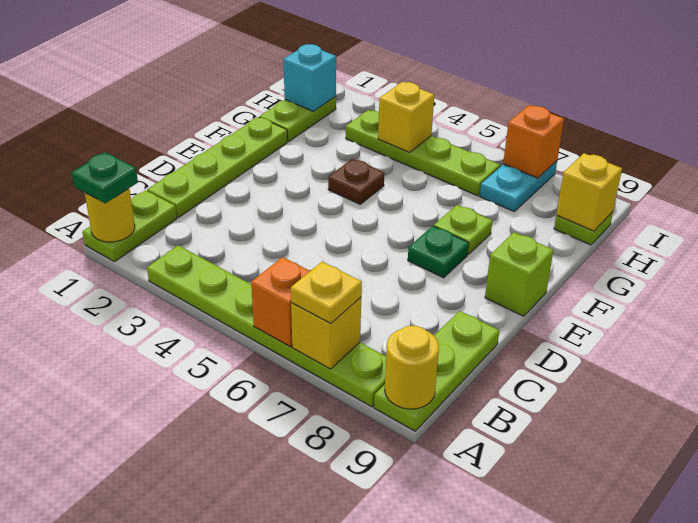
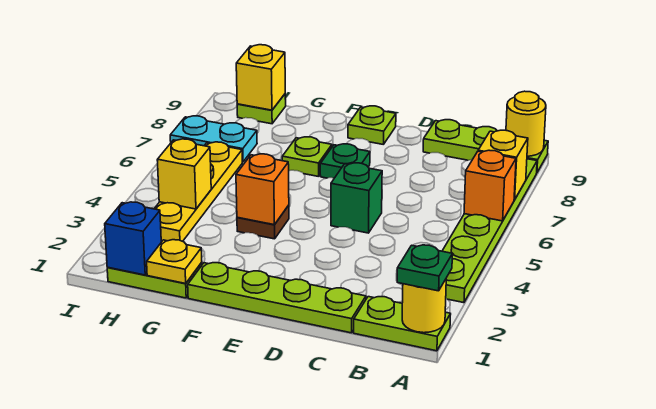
yellow plate A7 level 3 -> yellow plate G1 level 2
none -> green brick D5 level 1
lime brick E9 level 1 -> lime plate E9 level 1
cyan brick H1 level 2 -> blue brick H1 level 2
lime plate H3:H6 level 1 -> yellow plate H3:H6 level 1
orange brick I7 level 2 -> orange brick F4 level 2

